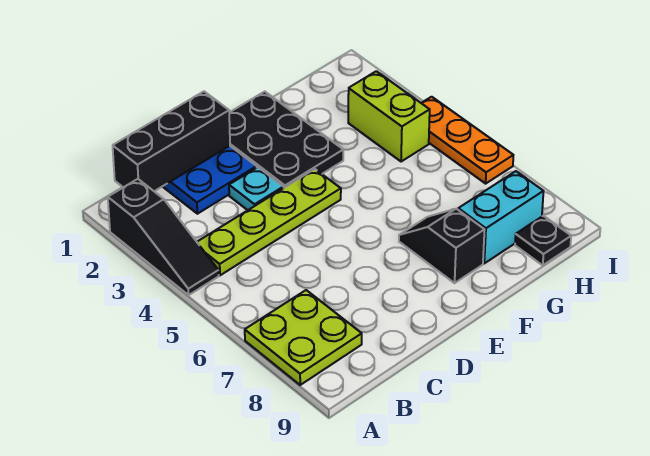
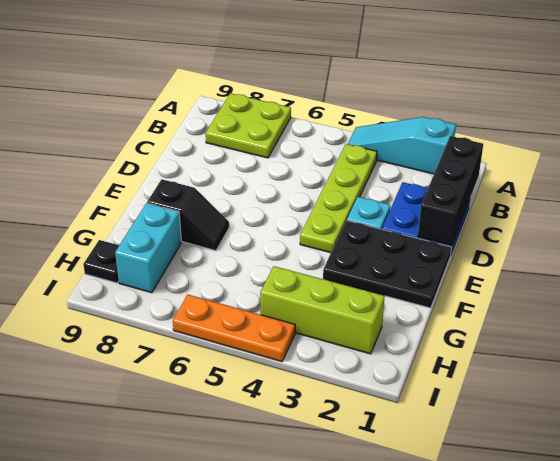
black slope A2:A4 level 1 top 2 -> cyan slope A2:A4 level 1 top 2
lime brick H3:H4 level 1 -> lime brick H2:H4 level 1

